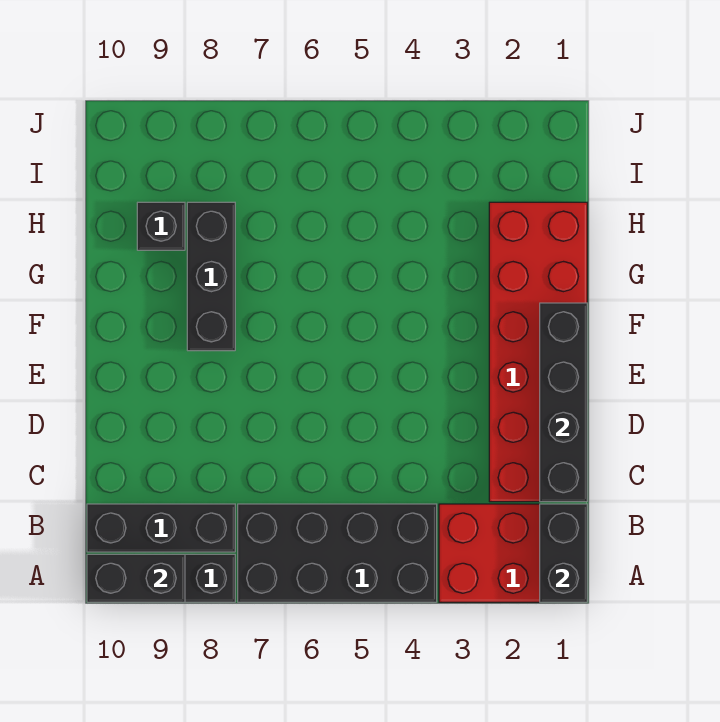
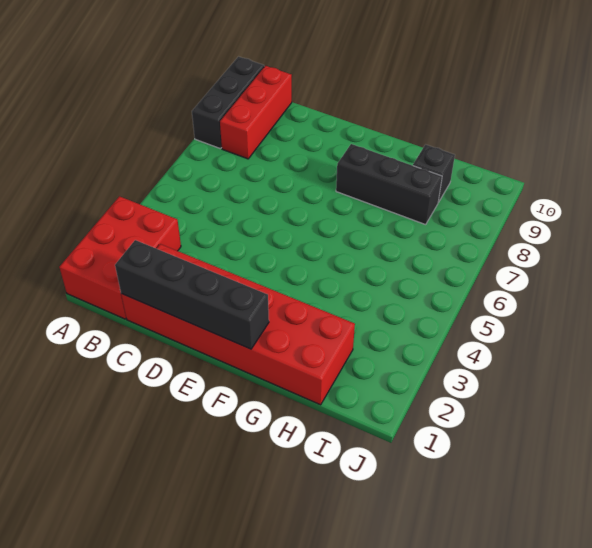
black brick A1:B1 level 2 -> none
black brick A4:B7 level 1 -> none
black brick A9:A10 level 2 -> none
black brick B8:B10 level 1 -> red brick B8:B10 level 1

